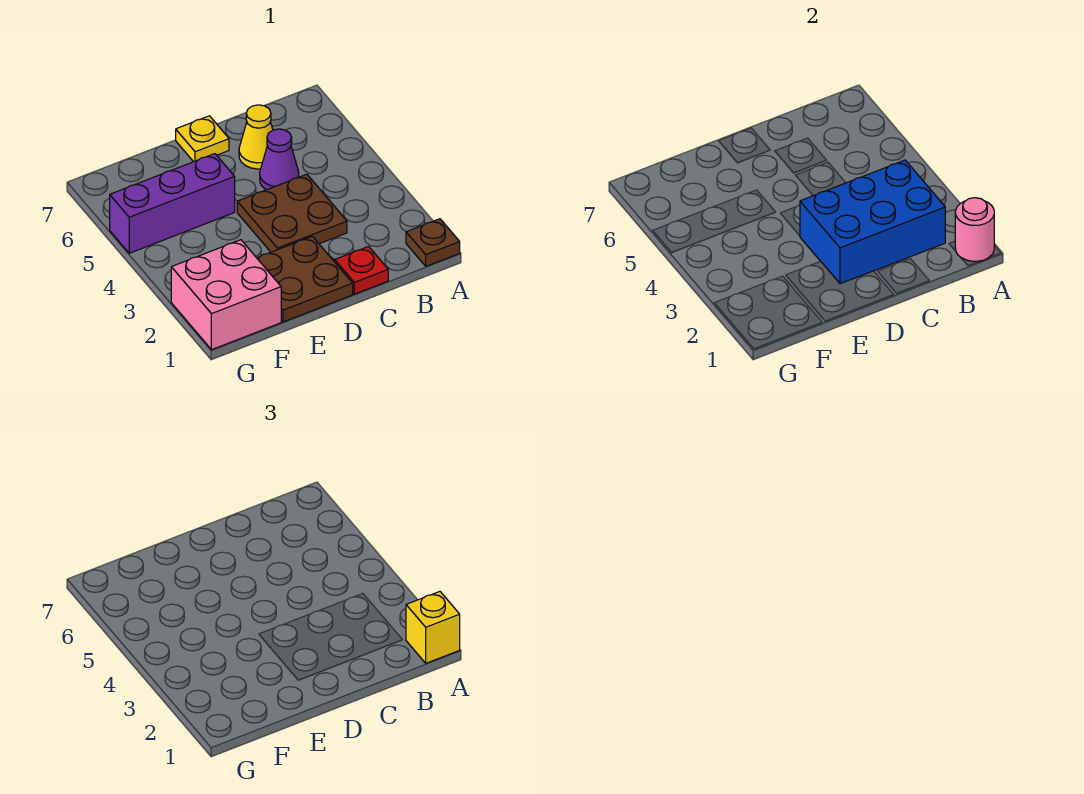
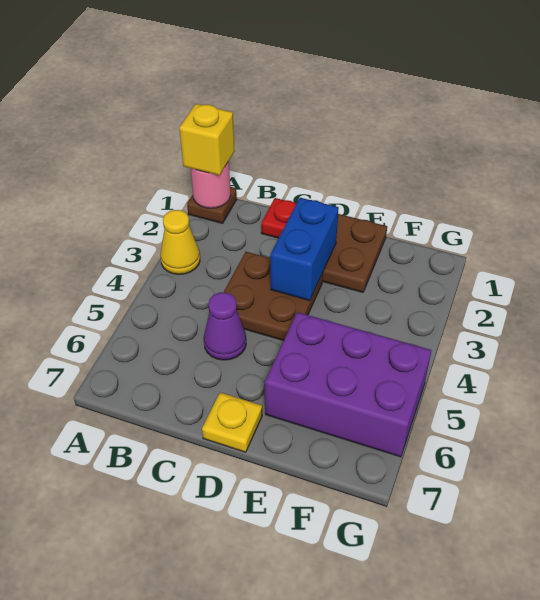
blue brick B2:D3 level 2 -> blue brick D2:D3 level 2
yellow cone C6 level 1 -> yellow cone A3 level 1
purple brick E5:G5 level 1 -> purple brick E5:G6 level 1
pink brick F1:G2 level 1 -> none

